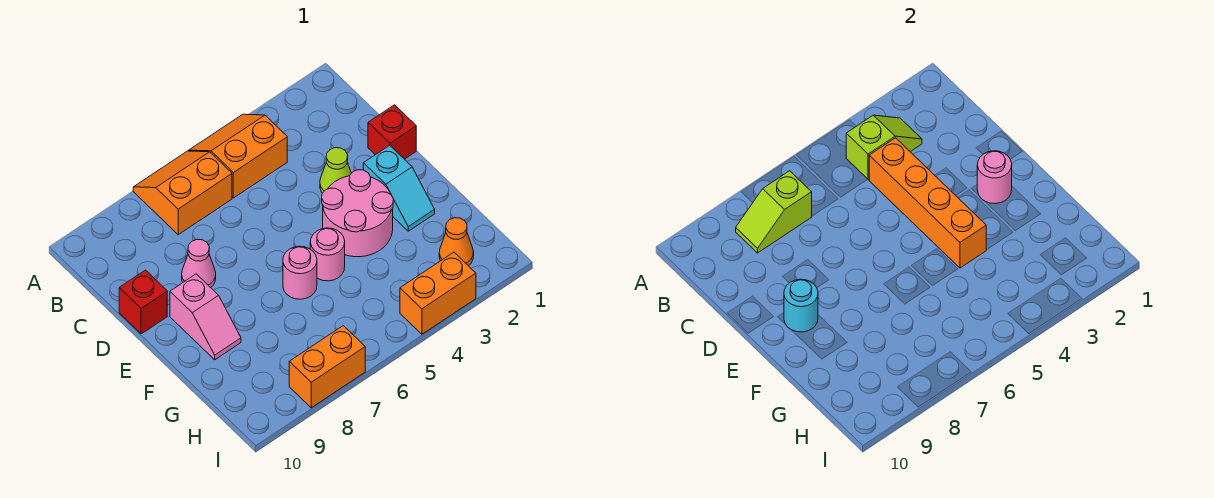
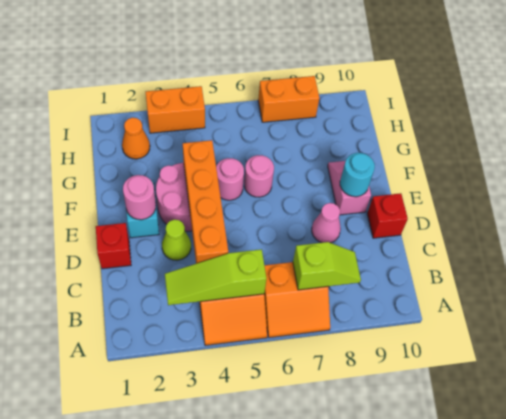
lime slope B3:B4 level 2 top 4 -> lime slope B3:B5 level 2 top 5

